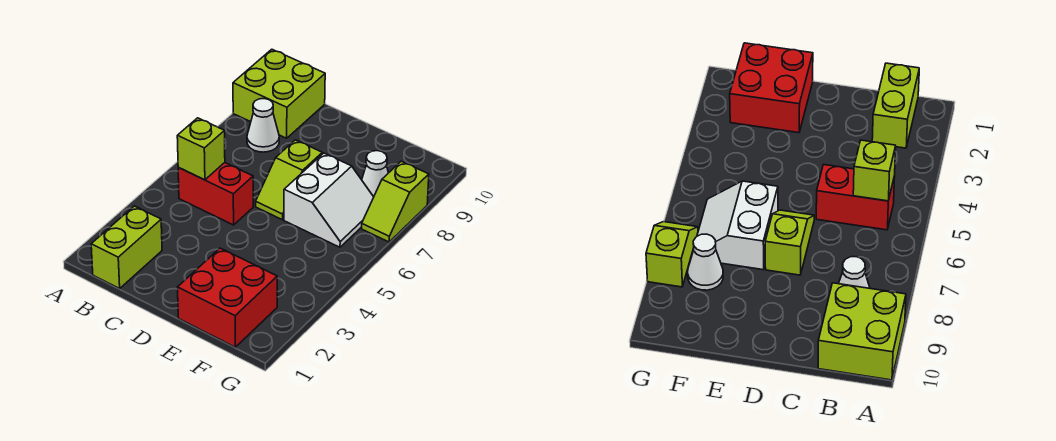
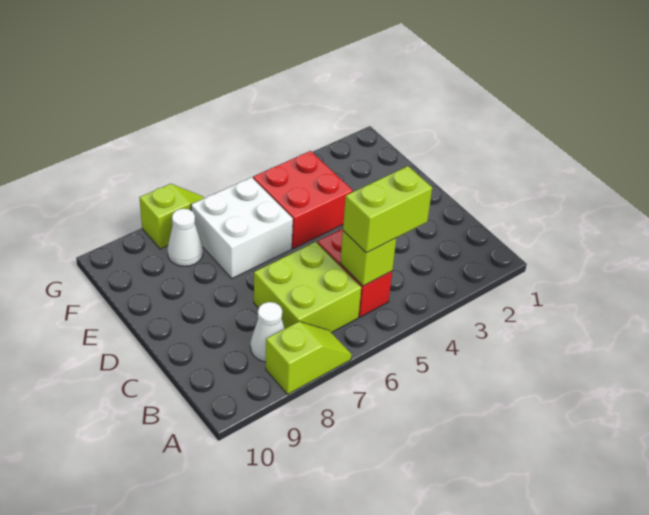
lime brick A9:B10 level 1 -> lime brick B6:C7 level 1
lime brick B1:B2 level 1 -> lime brick B4:B5 level 3
lime slope D6:D7 level 1 top 7 -> lime slope A7:A8 level 1 top 8
red brick E1:F2 level 1 -> red brick E4:F5 level 1
white slope E6:F7 level 1 top E -> white brick E6:F7 level 1

